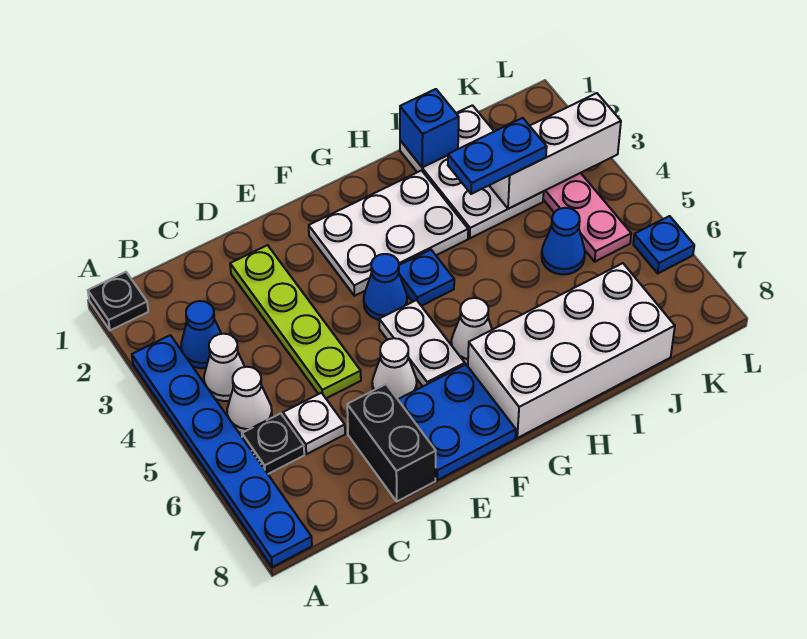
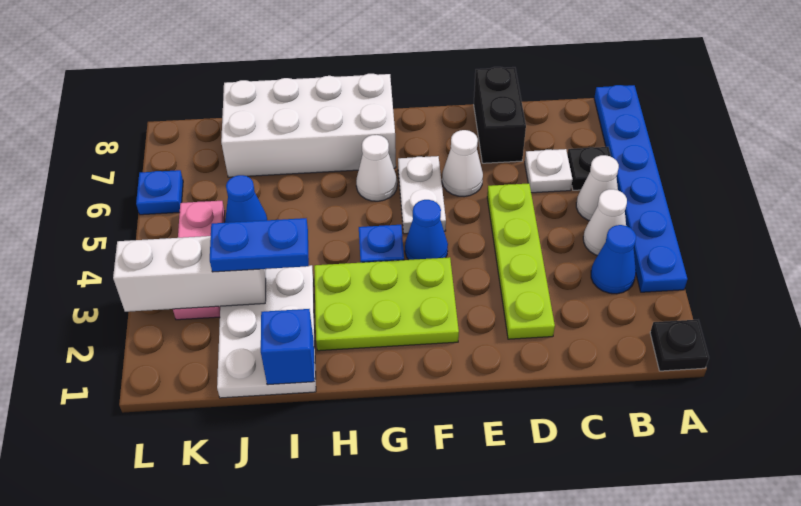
blue plate E7:F8 level 1 -> none
white plate F2:H3 level 1 -> lime plate F2:H3 level 1

